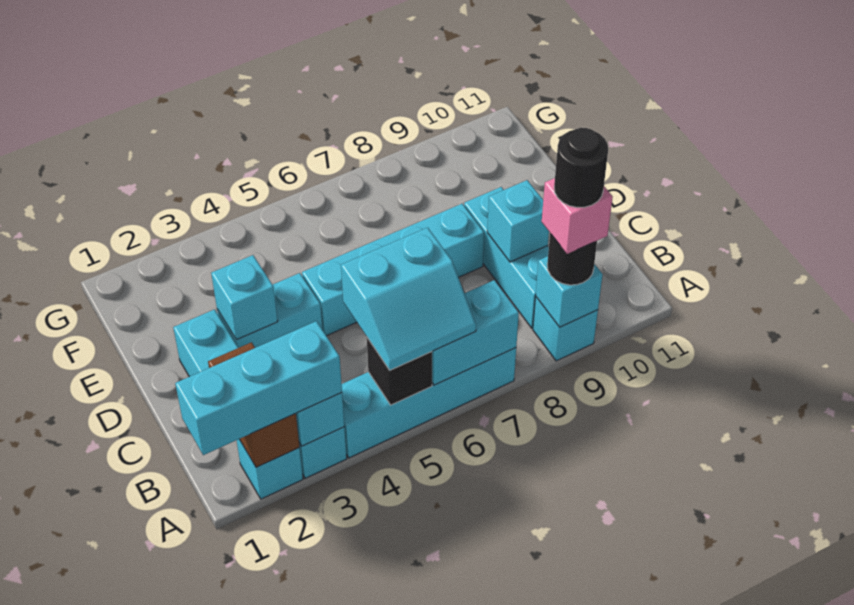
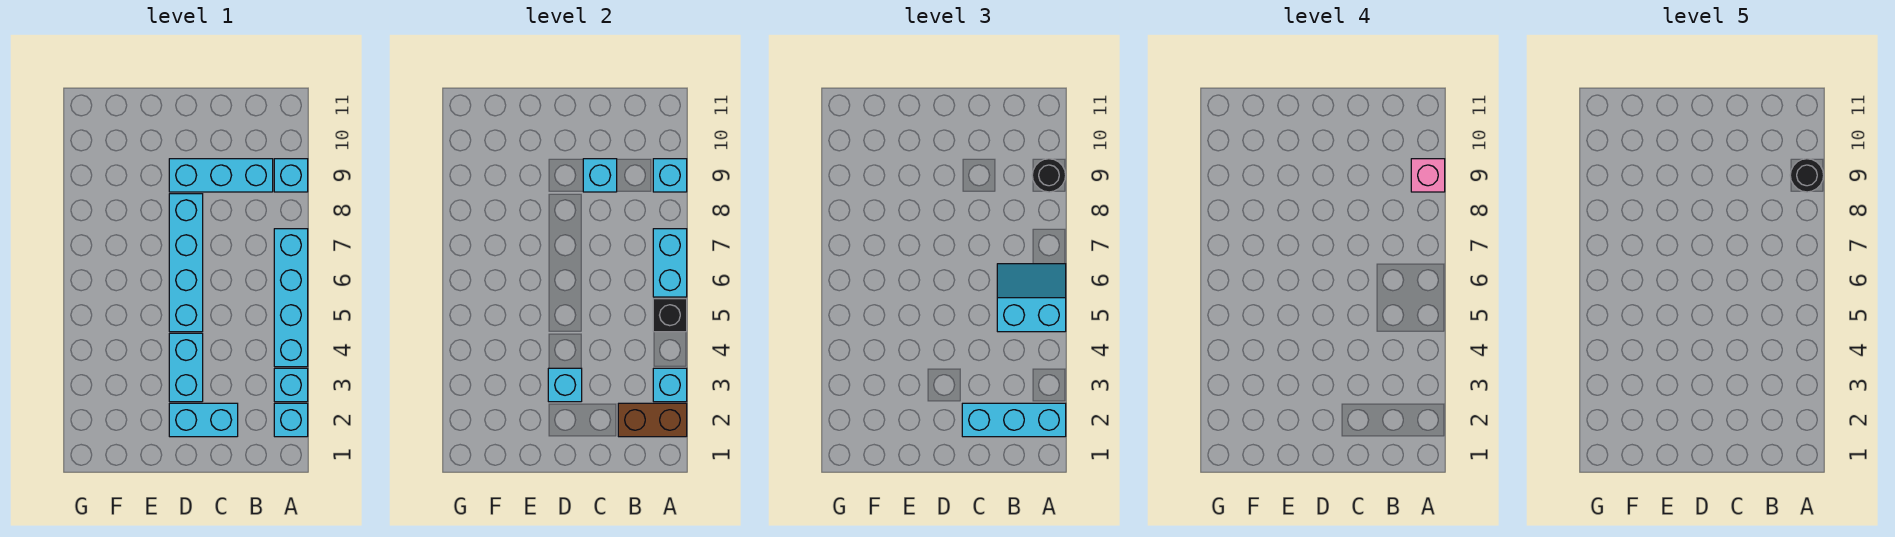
cyan brick A1:A3 level 3 -> cyan brick A2:C2 level 3
cyan slope A5:B6 level 3 top B -> cyan slope A5:B6 level 3 top 5

